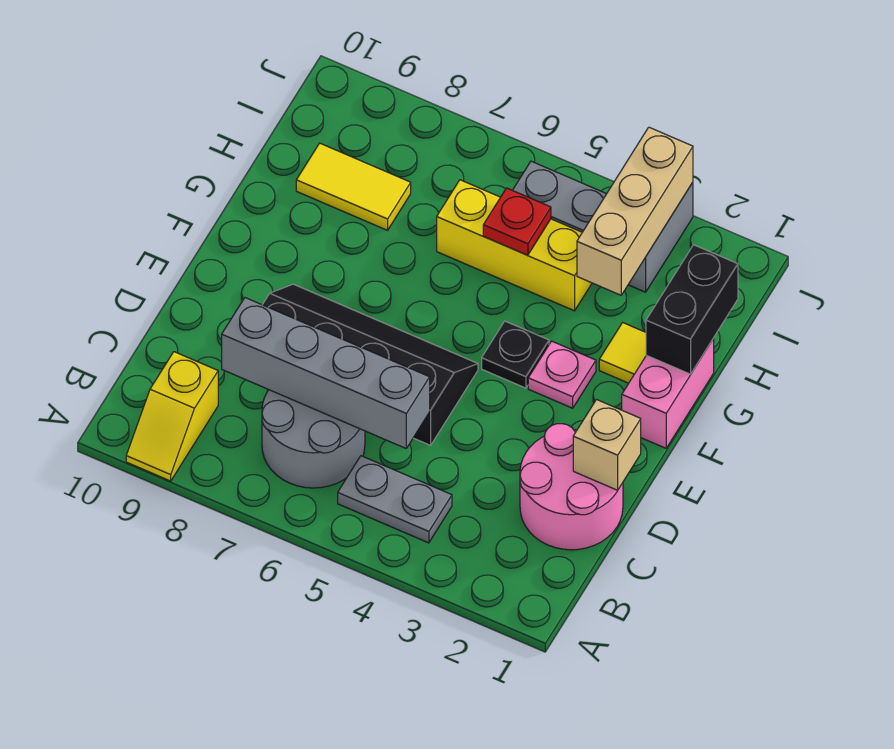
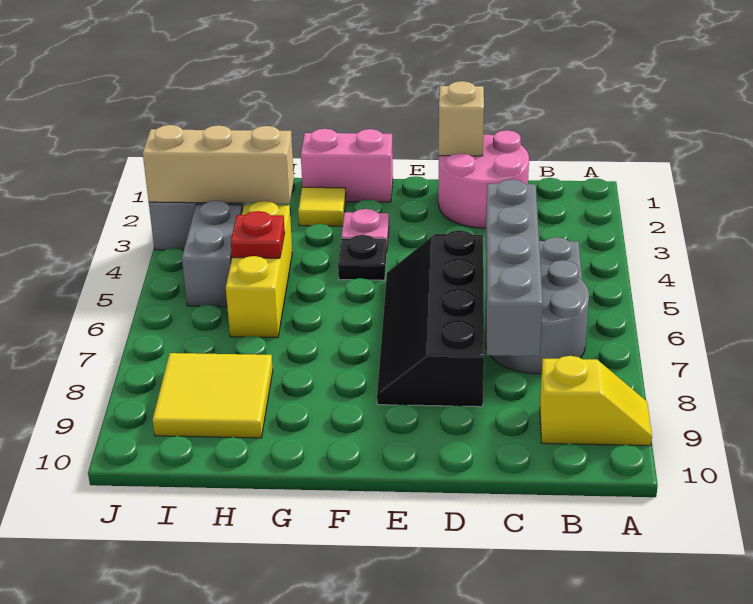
black brick G1:H1 level 2 -> none
yellow tile H8:H9 level 1 -> yellow tile H8:I9 level 1

